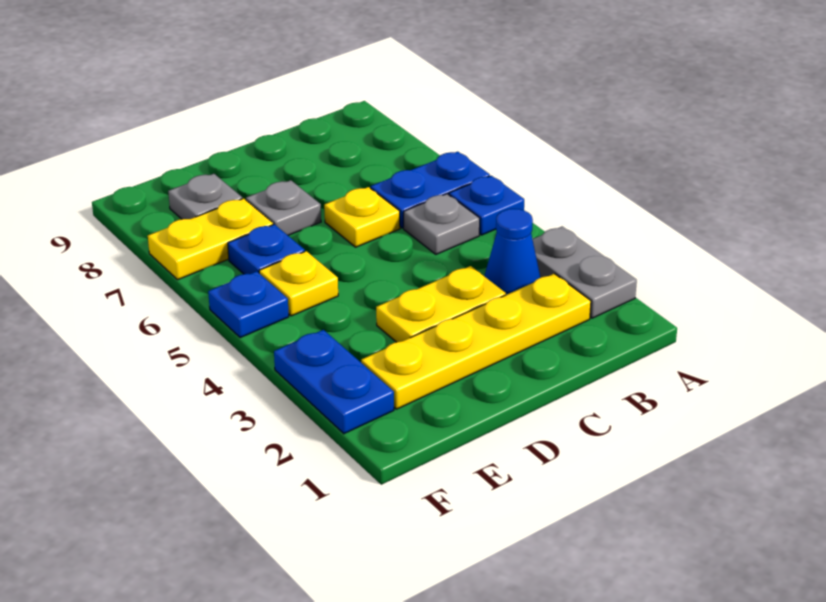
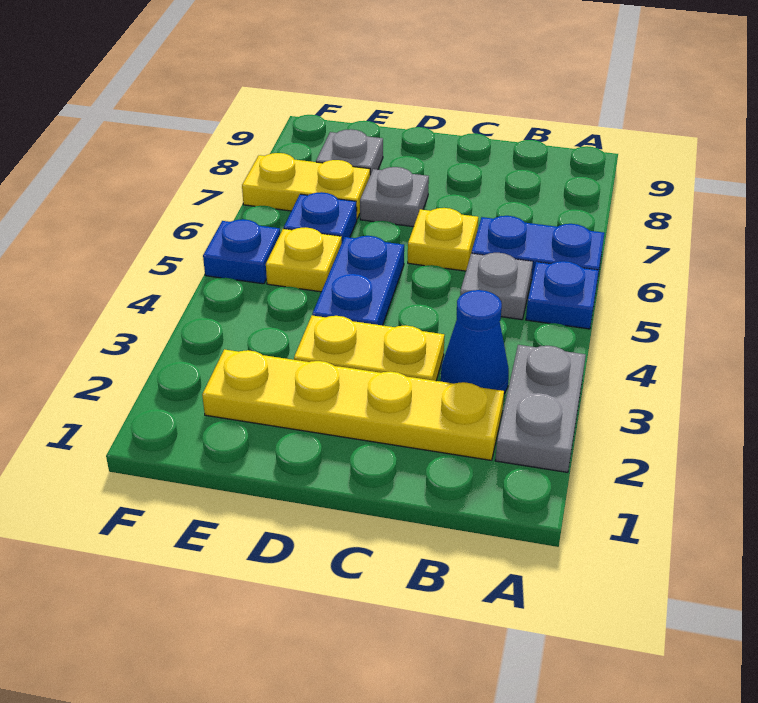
blue plate F2:F3 level 1 -> blue plate D4:D5 level 1

